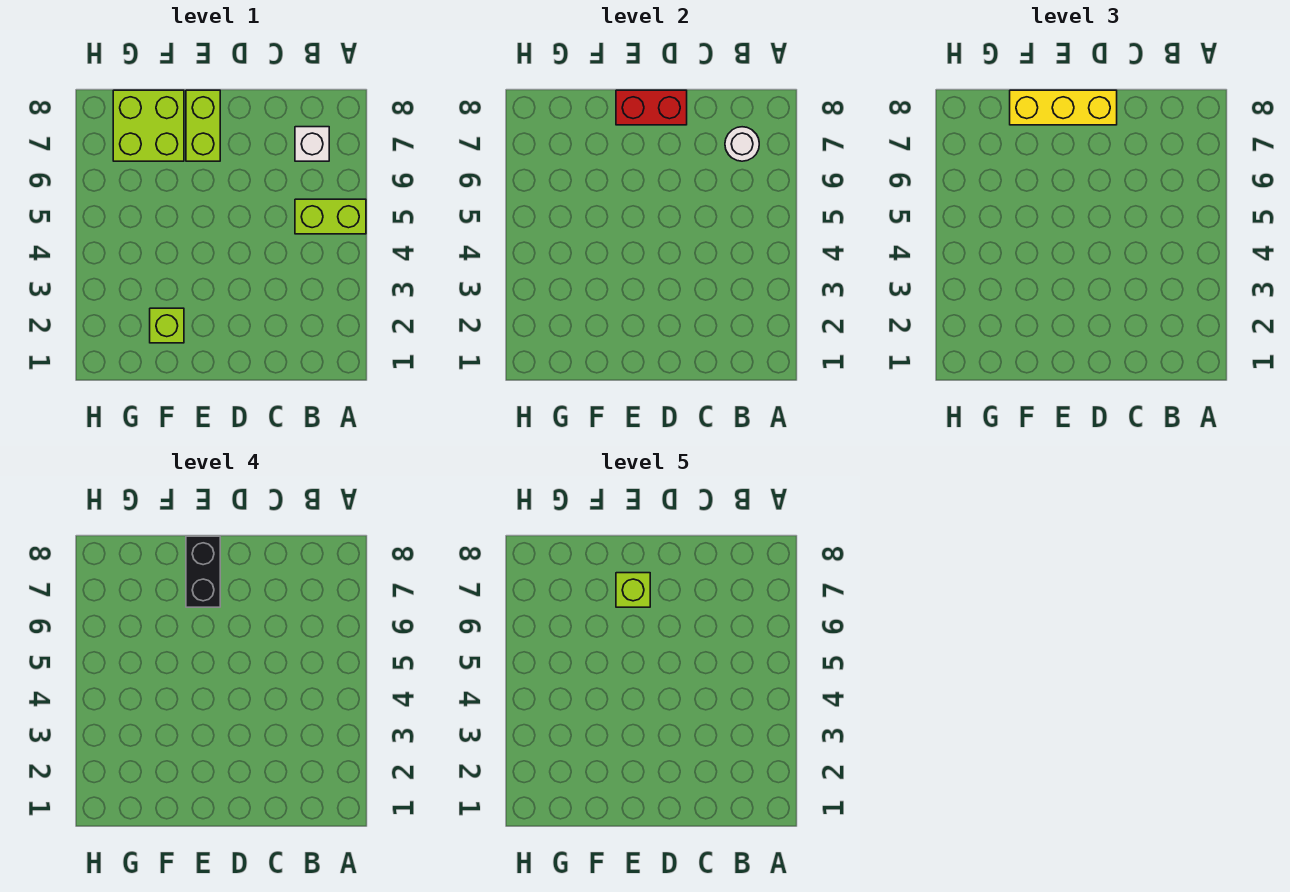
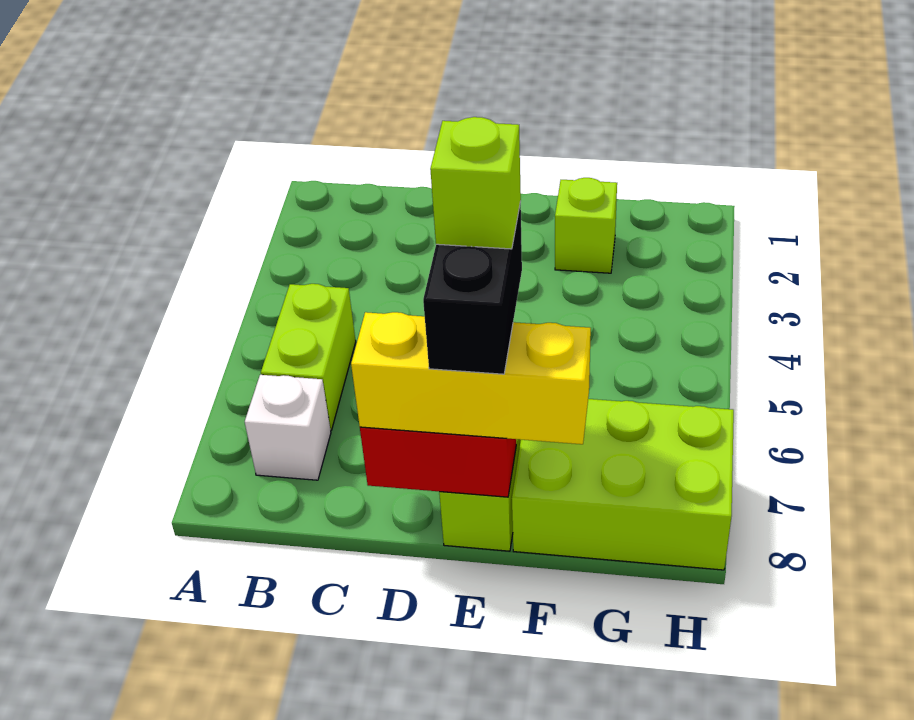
lime brick A5:B5 level 1 -> lime brick B5:B6 level 1
white round brick B7 level 2 -> none
lime brick F7:G8 level 1 -> lime brick F7:H8 level 1

